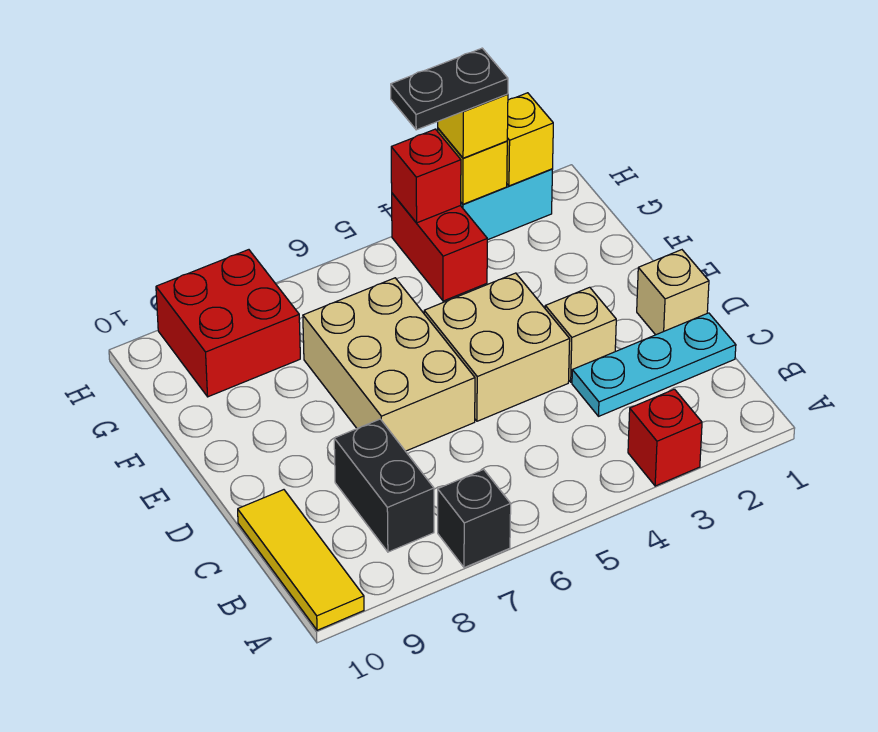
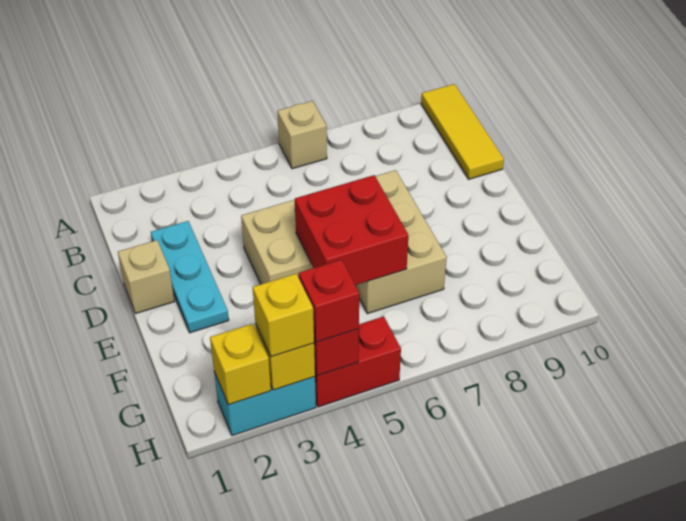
red brick A3 level 1 -> red brick H4 level 3
black brick A7 level 1 -> none
black brick B8:C8 level 1 -> none
cyan plate C1:C3 level 1 -> cyan plate C2:E2 level 1
tan brick D3 level 1 -> tan brick A6 level 1
red brick G4:H4 level 1 -> red brick H4:H5 level 1
red brick G8:H9 level 1 -> red brick E5:F6 level 2
black plate H3:H4 level 4 -> none

